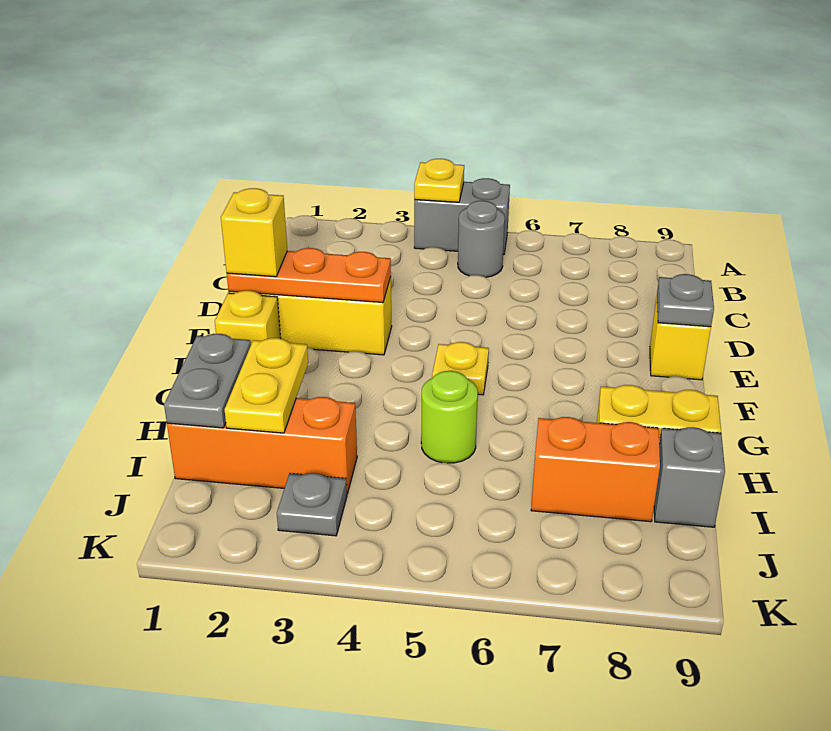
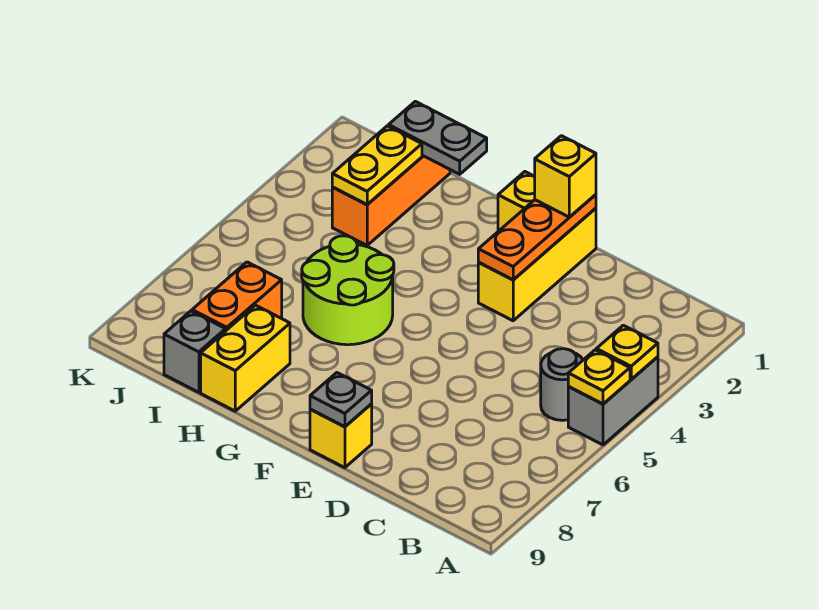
yellow plate F5 level 1 -> yellow plate A5 level 2
yellow plate H2:I2 level 2 -> yellow plate I2:I3 level 2
lime round brick H5 level 1 -> lime round brick G5:H6 level 1
grey plate J3 level 1 -> none

